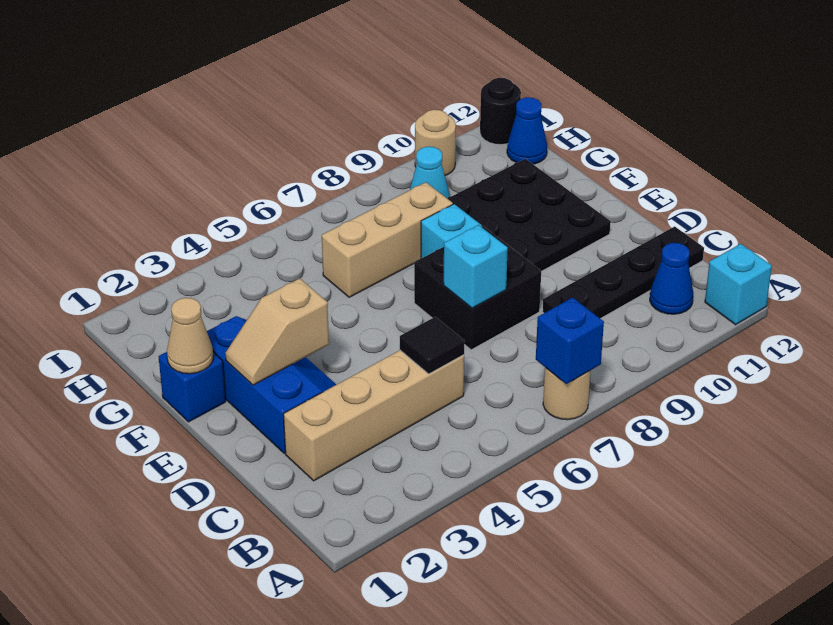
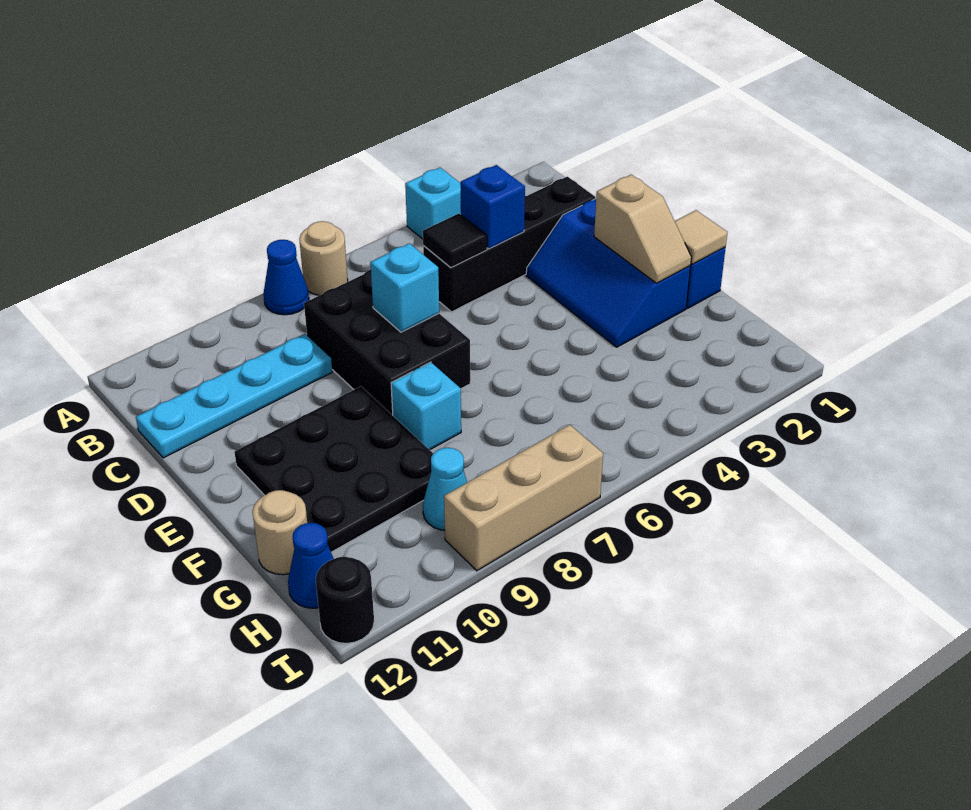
blue brick A7 level 2 -> blue brick C4 level 2
cyan brick A12 level 1 -> cyan brick A4 level 1
blue cone B11 level 1 -> blue cone A8 level 1
tan brick C2:C5 level 1 -> black brick C2:C5 level 1
black plate C9:C12 level 1 -> cyan plate C9:C12 level 1
black brick D7:E8 level 1 -> black brick C7:E8 level 1
tan slope E2:E3 level 2 top 3 -> tan slope E2:F2 level 2 top E
tan cone F1 level 2 -> tan tile F1 level 2
tan brick G6:G8 level 1 -> tan brick I7:I9 level 1
tan round brick I10 level 1 -> tan round brick G12 level 1

